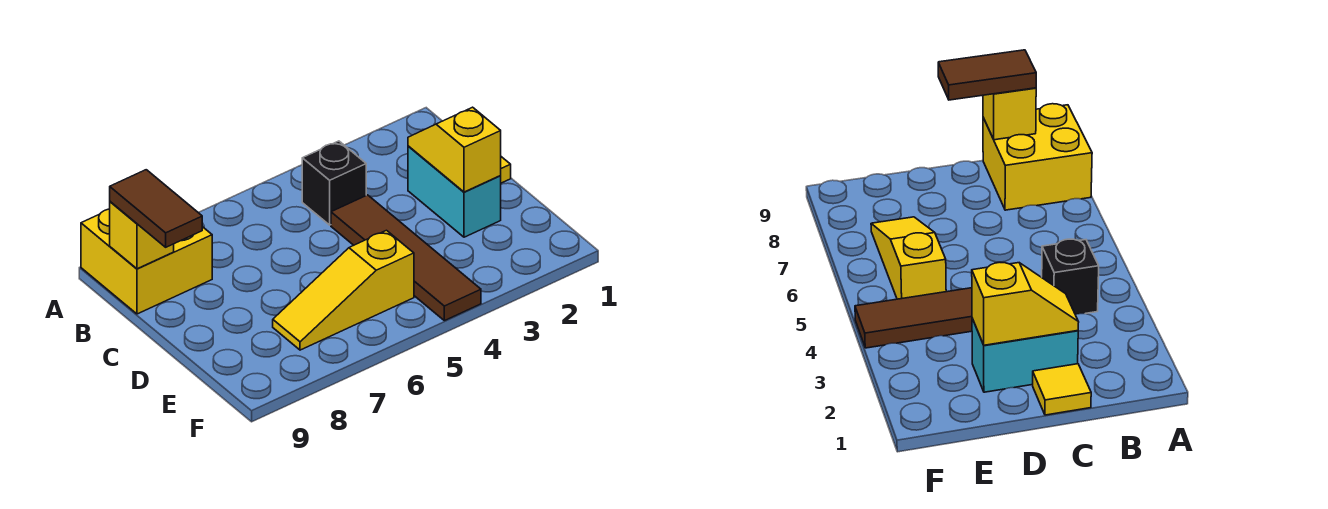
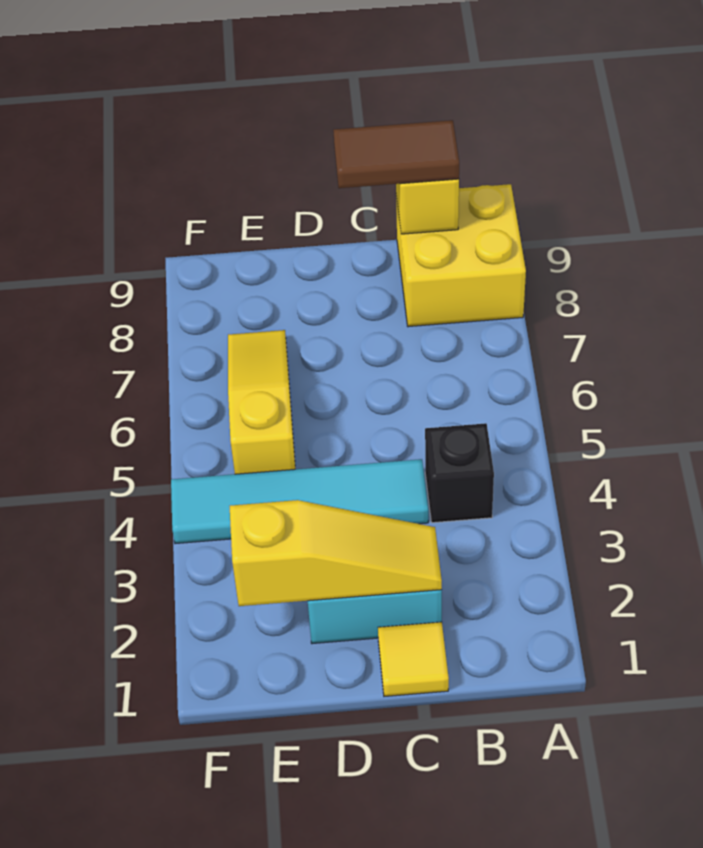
yellow slope C2:D2 level 2 top D -> yellow slope C2:E2 level 2 top E
brown tile C4:F4 level 1 -> cyan tile C4:F4 level 1

